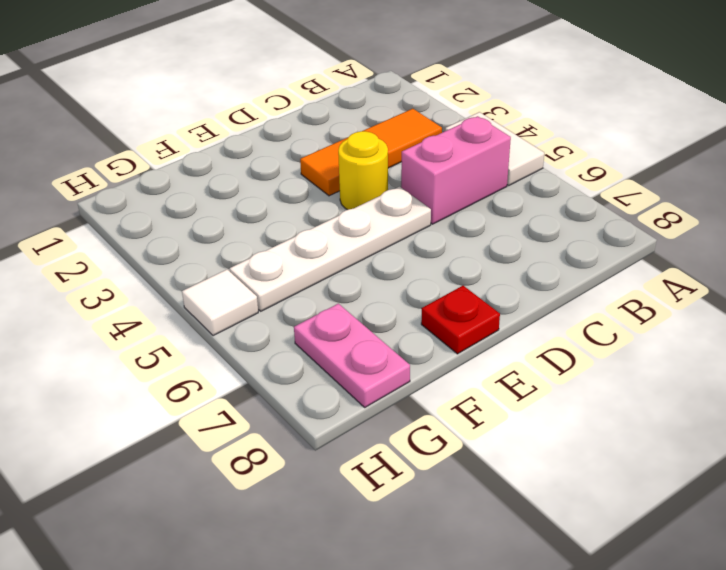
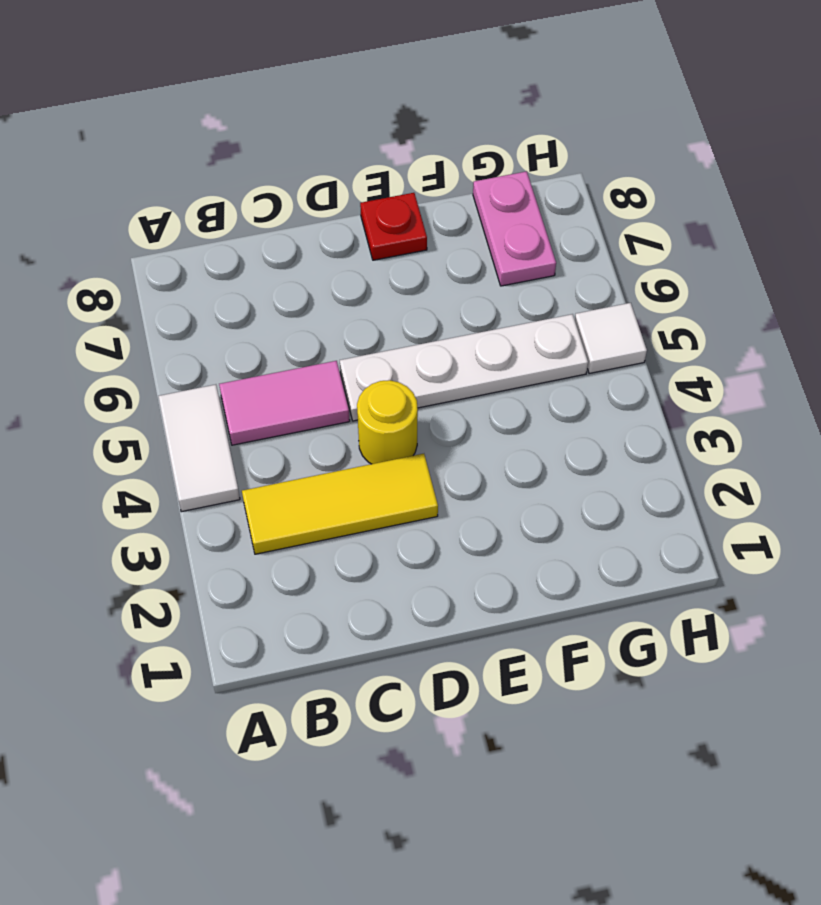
orange tile B3:D3 level 1 -> yellow tile B3:D3 level 1
pink brick B5:C5 level 1 -> pink tile B5:C5 level 1

